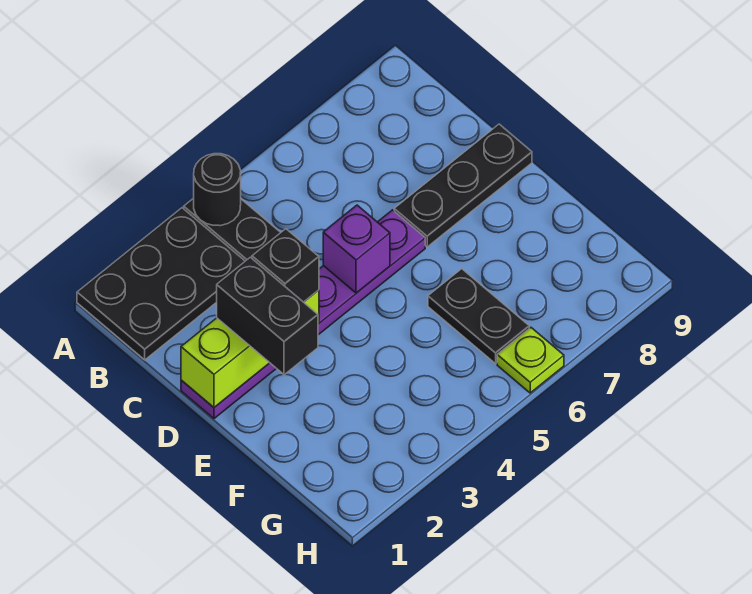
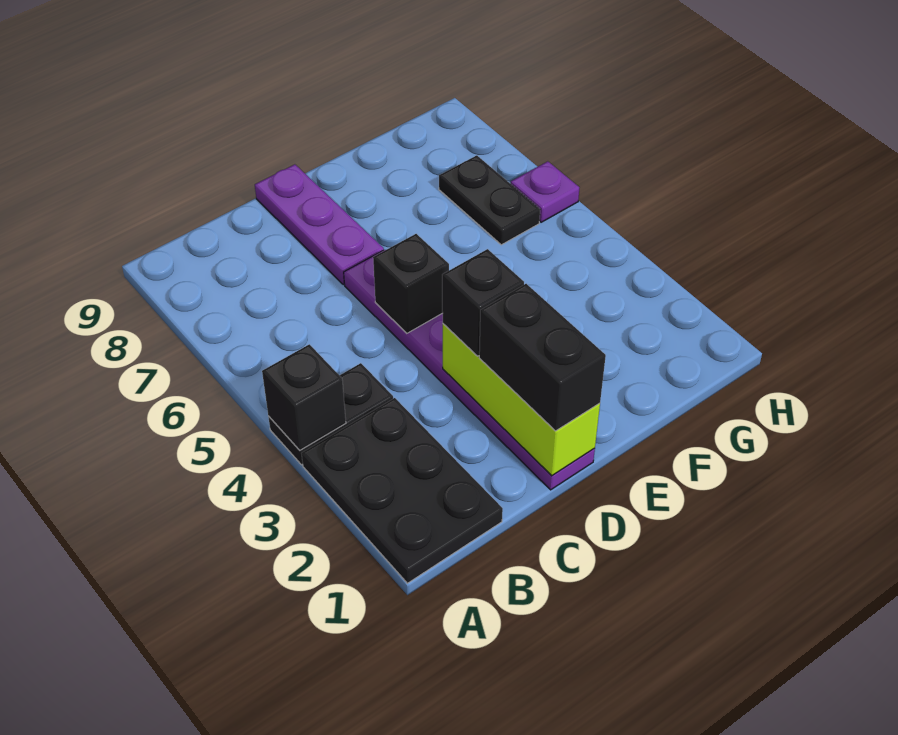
black round brick A4 level 2 -> black brick A4 level 2
black brick D2:E2 level 3 -> black brick D1:D2 level 3
purple brick D5 level 2 -> black brick D5 level 2
black plate D7:D9 level 1 -> purple plate D7:D9 level 1
black plate F6:G6 level 1 -> black plate G6:G7 level 1
lime plate H6 level 1 -> purple plate H6 level 1

